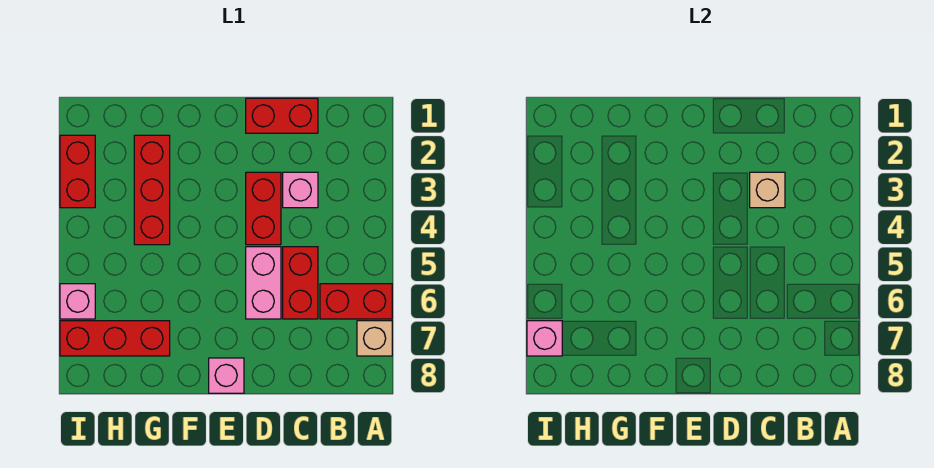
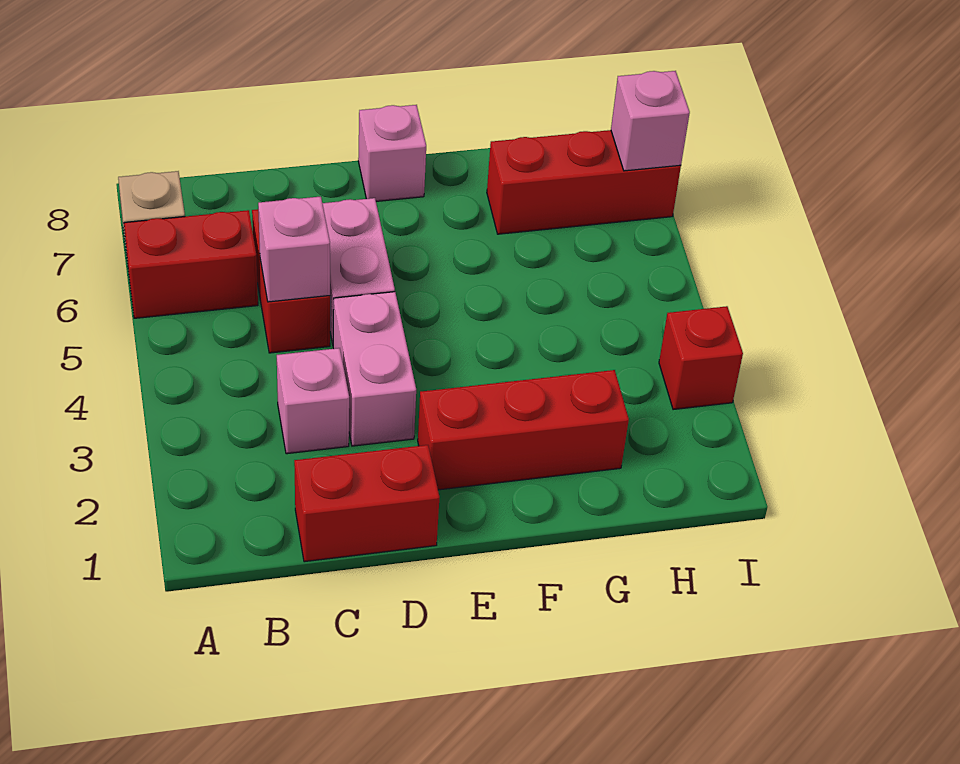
tan brick C3 level 2 -> none
red brick D3:D4 level 1 -> pink brick D3:D4 level 1
red brick G2:G4 level 1 -> red brick E2:G2 level 1
red brick I2:I3 level 1 -> red brick I3 level 1
pink brick I6 level 1 -> pink brick C5 level 2

